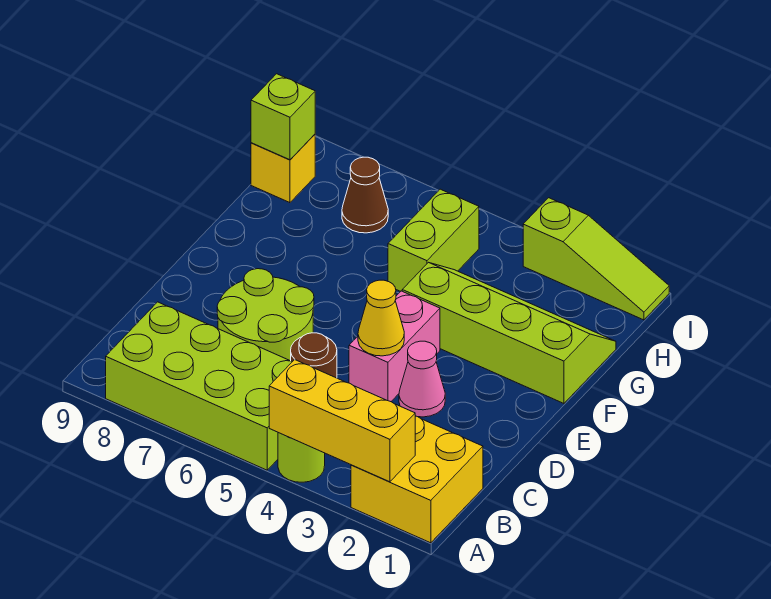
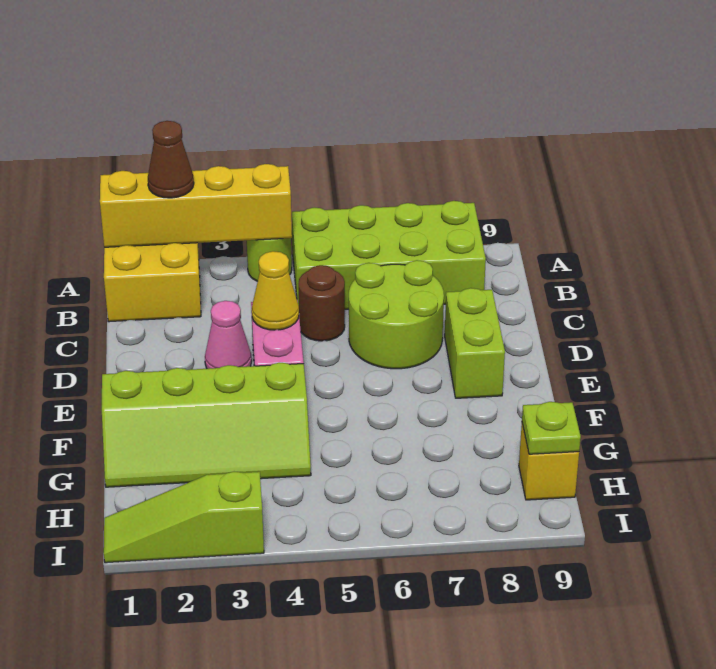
yellow brick A2:A4 level 2 -> yellow brick A1:A4 level 2
lime brick G5:H5 level 1 -> lime brick D8:E8 level 1
brown cone H7 level 1 -> brown cone A2 level 3
lime brick H9 level 2 -> lime plate H9 level 2

